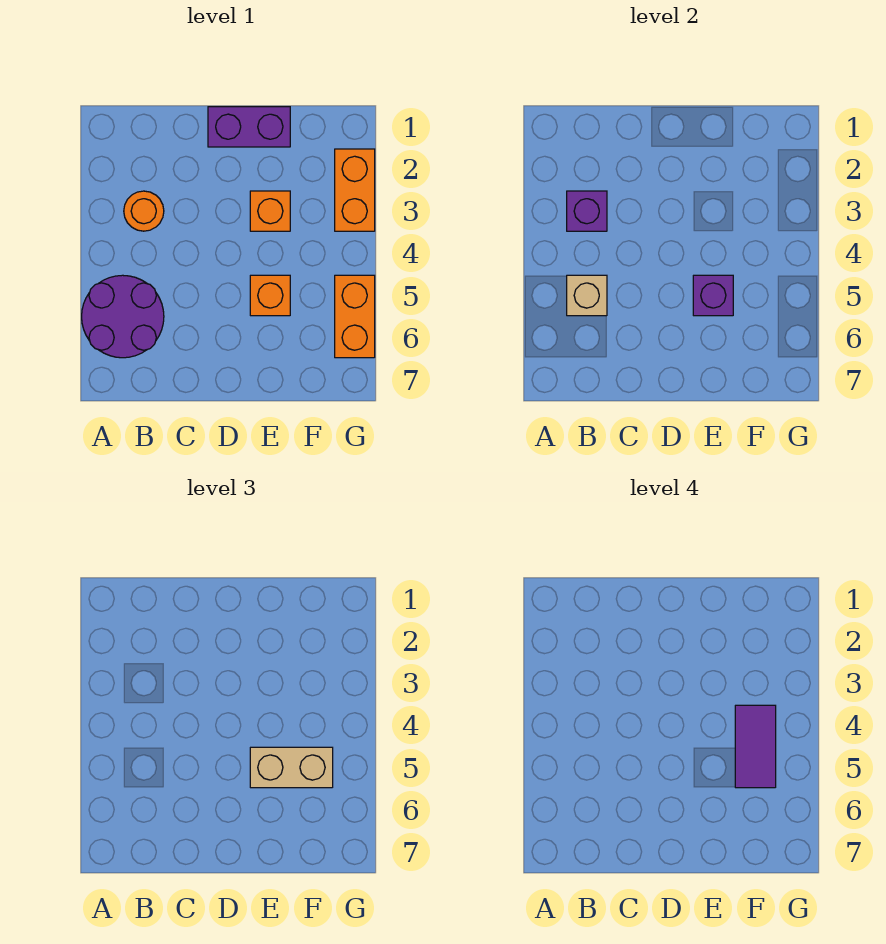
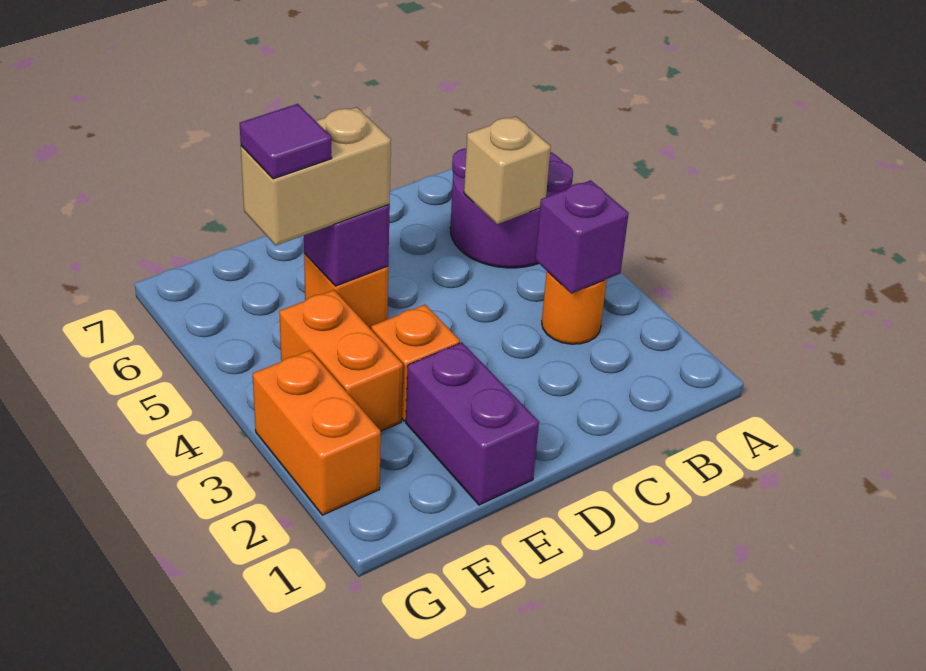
purple brick D1:E1 level 1 -> purple brick E1:E2 level 1
purple tile F4:F5 level 4 -> purple tile F5 level 4
orange brick G5:G6 level 1 -> orange brick F3:F4 level 1

